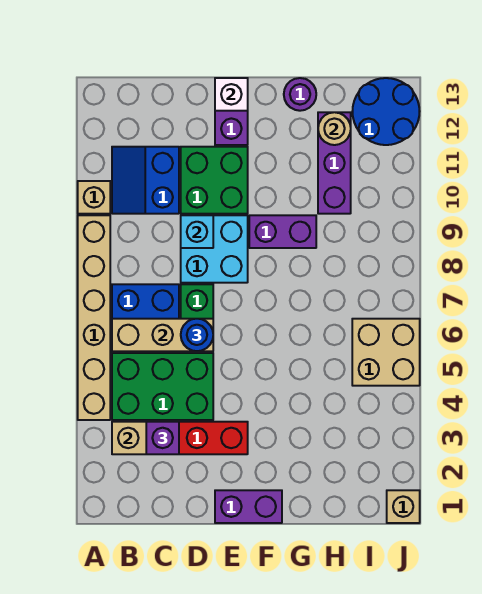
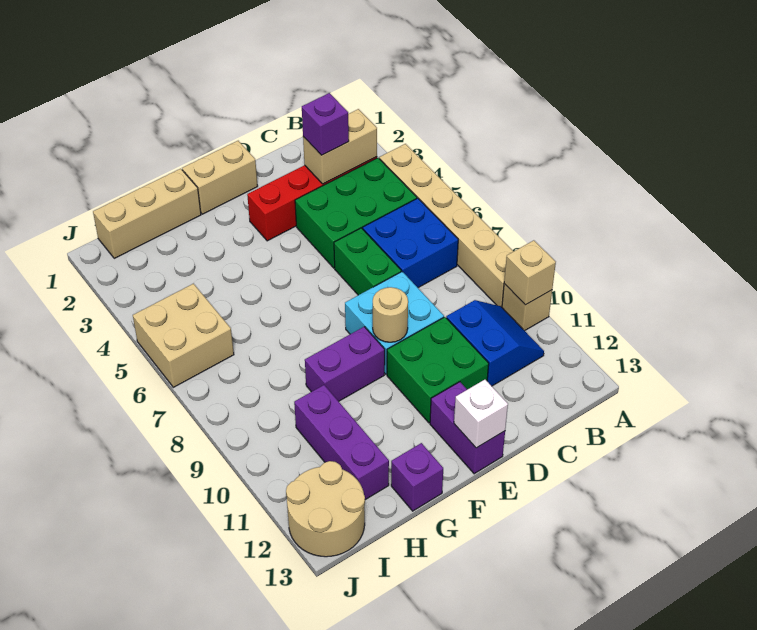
tan brick B6:D6 level 2 -> tan brick G1:I1 level 1
blue round brick D6 level 3 -> none
cyan brick D9 level 2 -> none
purple brick E1:F1 level 1 -> tan brick E1:F1 level 1
purple round brick G13 level 1 -> purple brick G13 level 1
tan round brick H12 level 2 -> tan round brick E9 level 2
blue round brick I12:J13 level 1 -> tan round brick I12:J13 level 1
tan brick J1 level 1 -> tan brick A10 level 2

